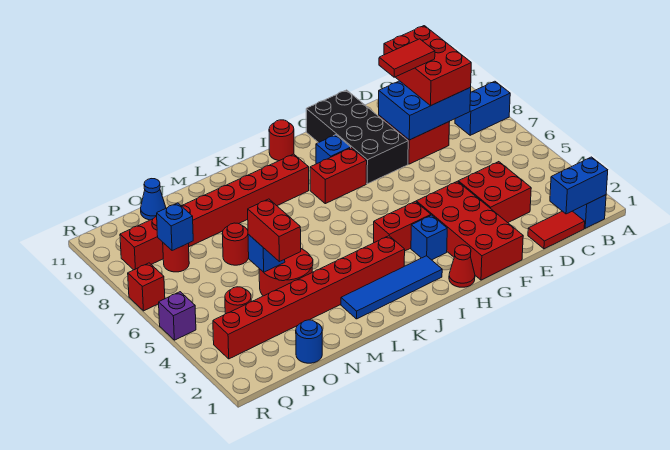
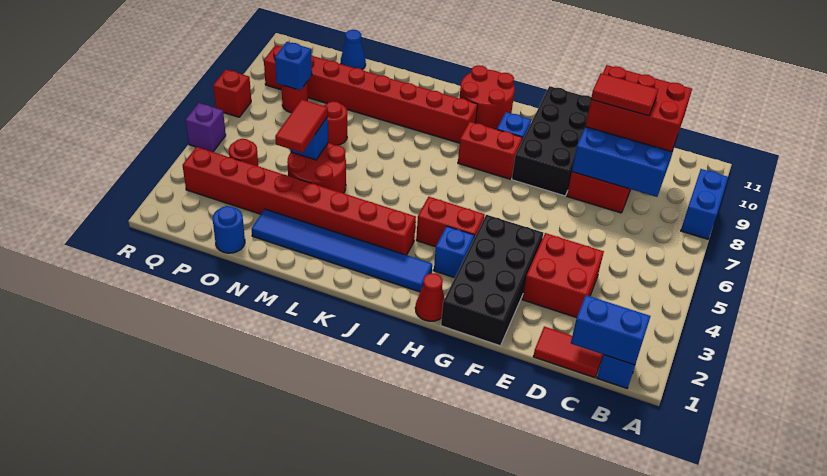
blue brick A8:B8 level 1 -> blue brick A8:A9 level 1
red brick C8:D10 level 3 -> red brick C9:E10 level 3
red brick F1:G4 level 1 -> black brick F1:G4 level 1
blue tile I2:L2 level 1 -> blue tile I2:N2 level 1
red round brick I11 level 1 -> red round brick I10:J11 level 1
red brick N4:N5 level 3 -> red tile N4:N5 level 3

